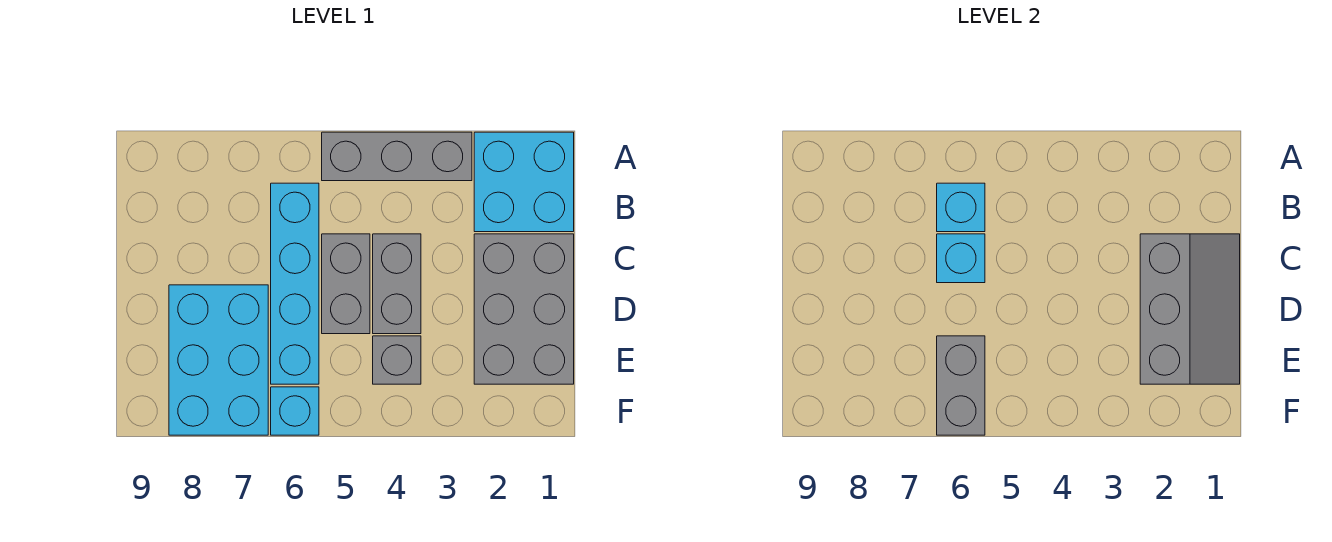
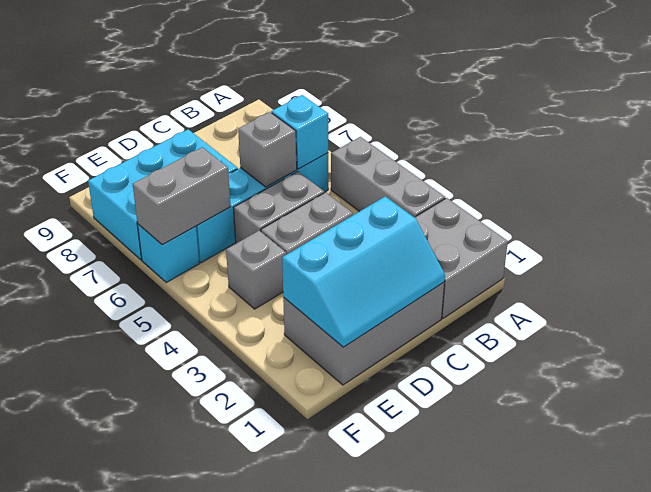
cyan brick A1:B2 level 1 -> grey brick A1:B2 level 1
grey slope C1:E2 level 2 top 2 -> cyan slope C1:E2 level 2 top 2
cyan brick C6 level 2 -> grey brick C6 level 2

